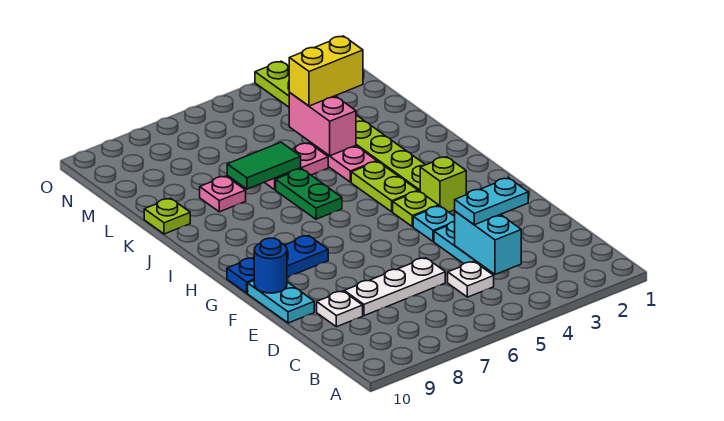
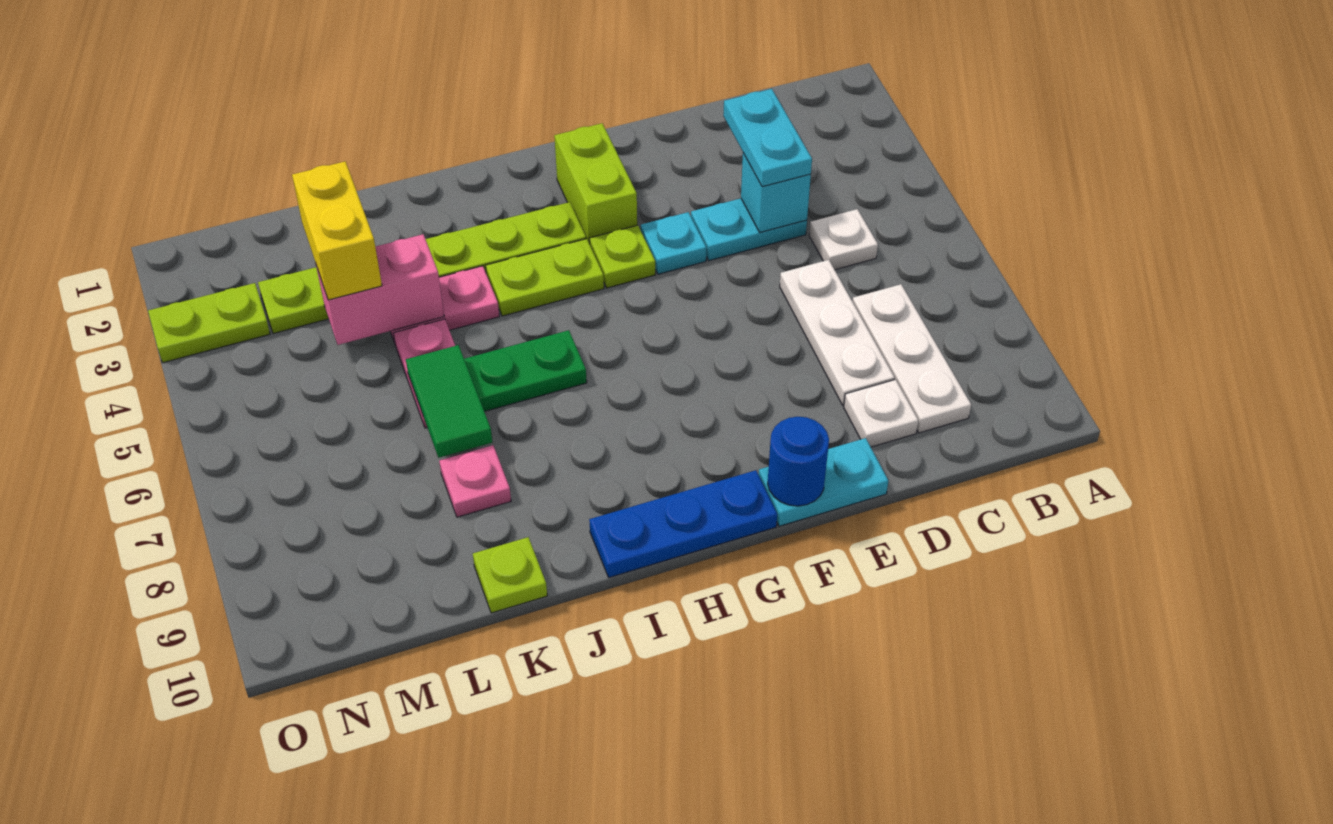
cyan brick C4:D4 level 2 -> cyan brick D4 level 2
none -> white plate C7:C9 level 1
lime brick G3 level 1 -> lime brick G2:G3 level 1
blue plate G8:G10 level 1 -> blue plate G10:I10 level 1

